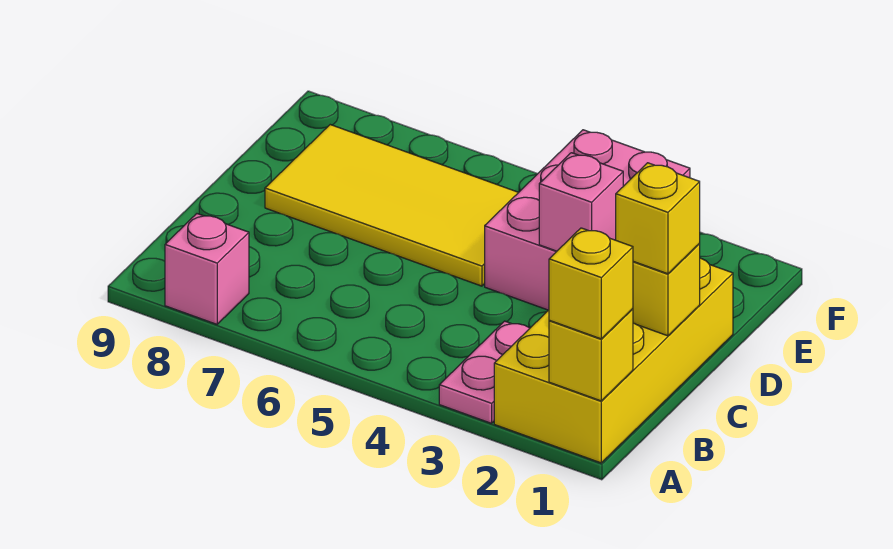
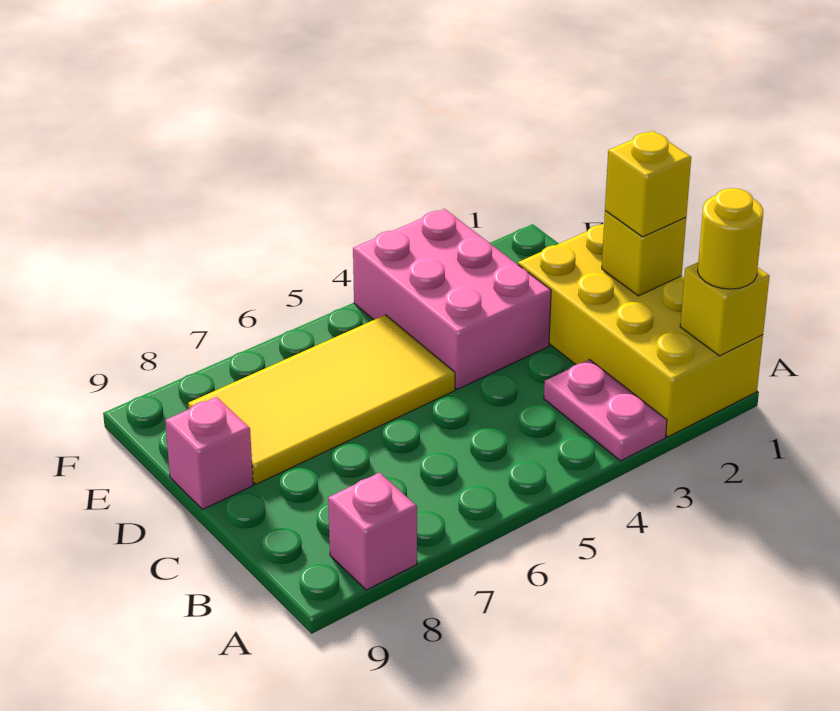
yellow brick A1 level 3 -> yellow round brick A1 level 3
pink brick D3 level 2 -> pink brick D9 level 1

